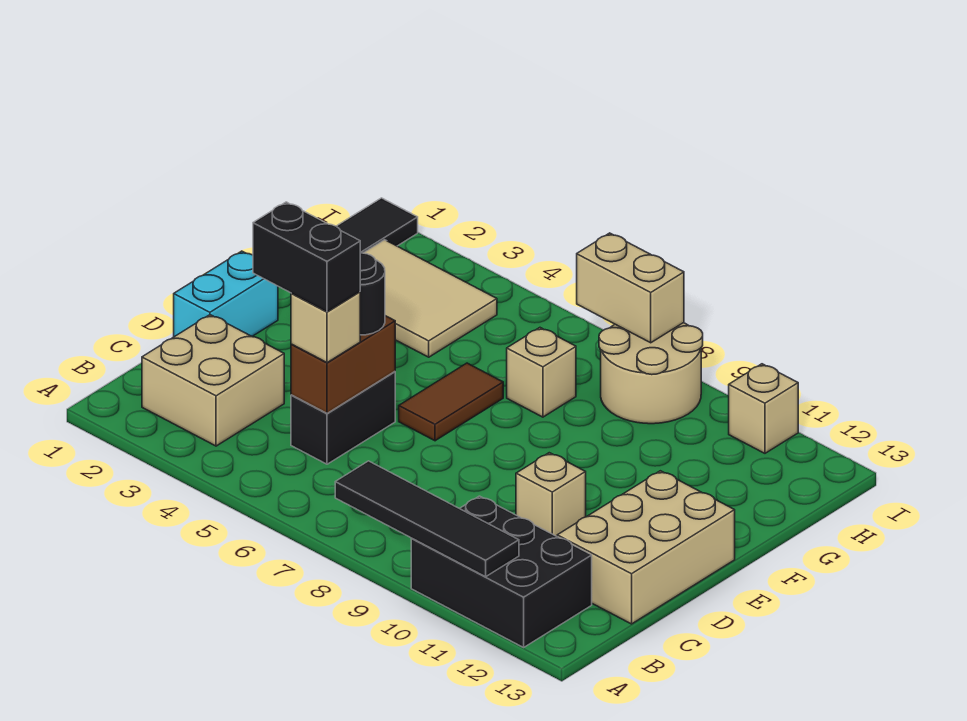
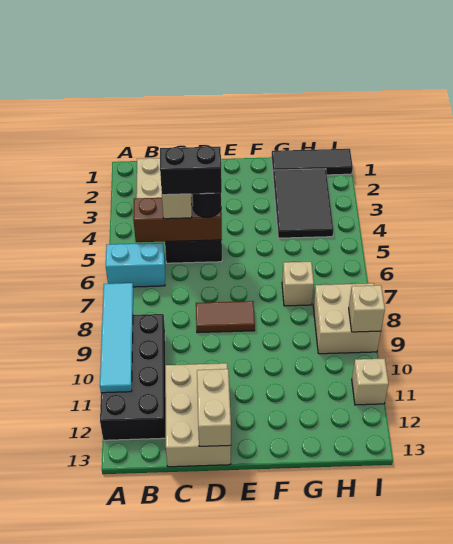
black tile A8:A11 level 2 -> cyan tile A8:A11 level 2
black brick A10:B12 level 1 -> black brick A9:B12 level 1
black brick C4:C5 level 4 -> black brick C5:D5 level 4
brown brick C5:D5 level 2 -> brown brick B5:D5 level 2
tan brick C12:E13 level 1 -> tan brick C11:D13 level 1
cyan brick D1:E1 level 1 -> cyan brick A6:B6 level 1
tan brick D10 level 1 -> tan brick I9 level 2
brown tile E6:F6 level 1 -> brown tile D8:E8 level 1
tan tile G2:H4 level 1 -> black tile G2:H4 level 1
tan round brick H8:I9 level 1 -> tan brick H8:I9 level 1
tan brick I7:I8 level 2 -> tan brick D12:D13 level 2

